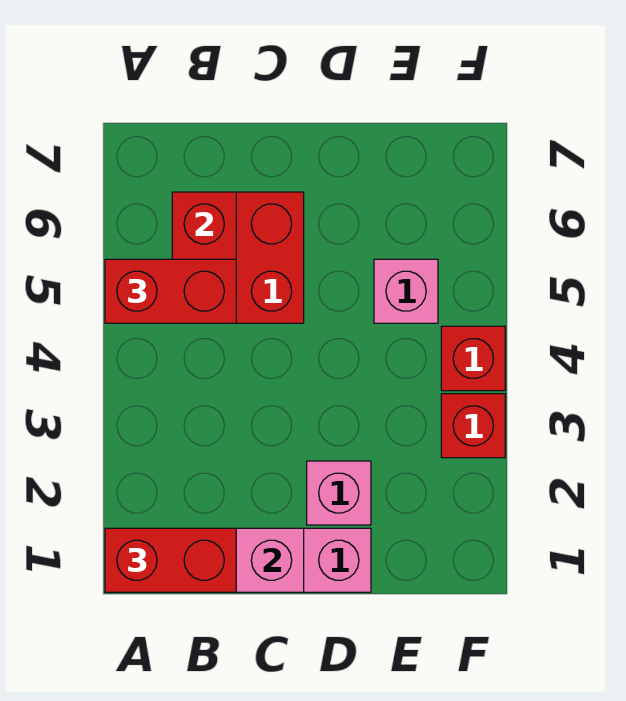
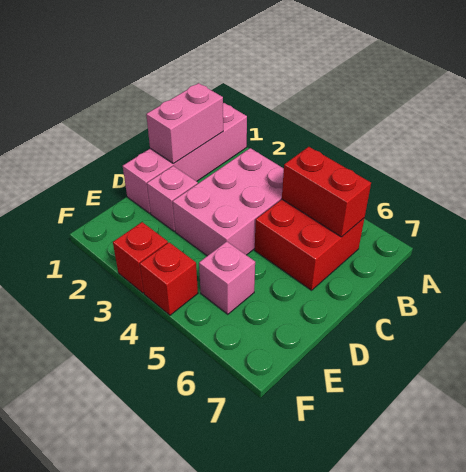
red brick A1:B1 level 3 -> none
red brick A5:B5 level 3 -> none
none -> pink brick B3:D4 level 1

